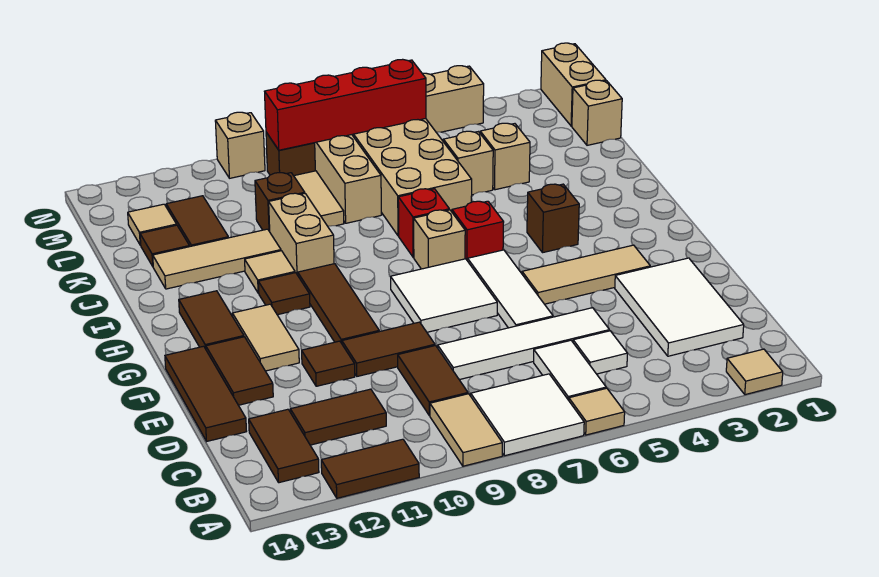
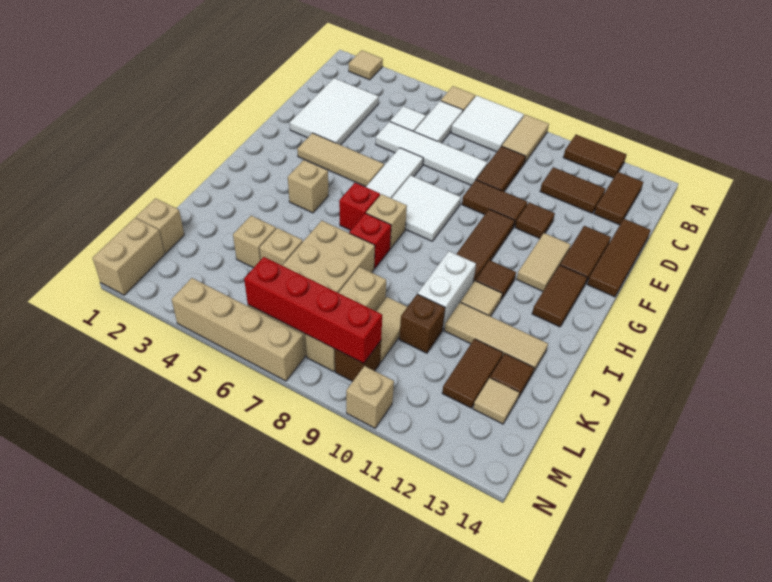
brown brick H4 level 1 -> tan brick H4 level 1
tan brick I10:J10 level 1 -> white brick I10:J10 level 1

